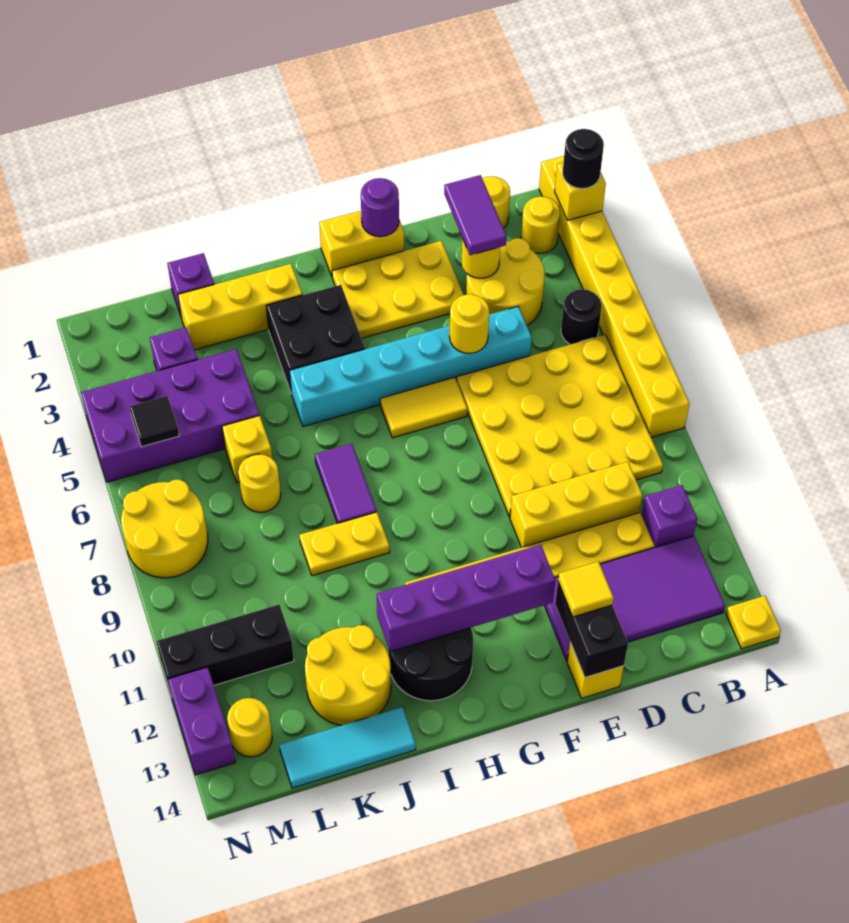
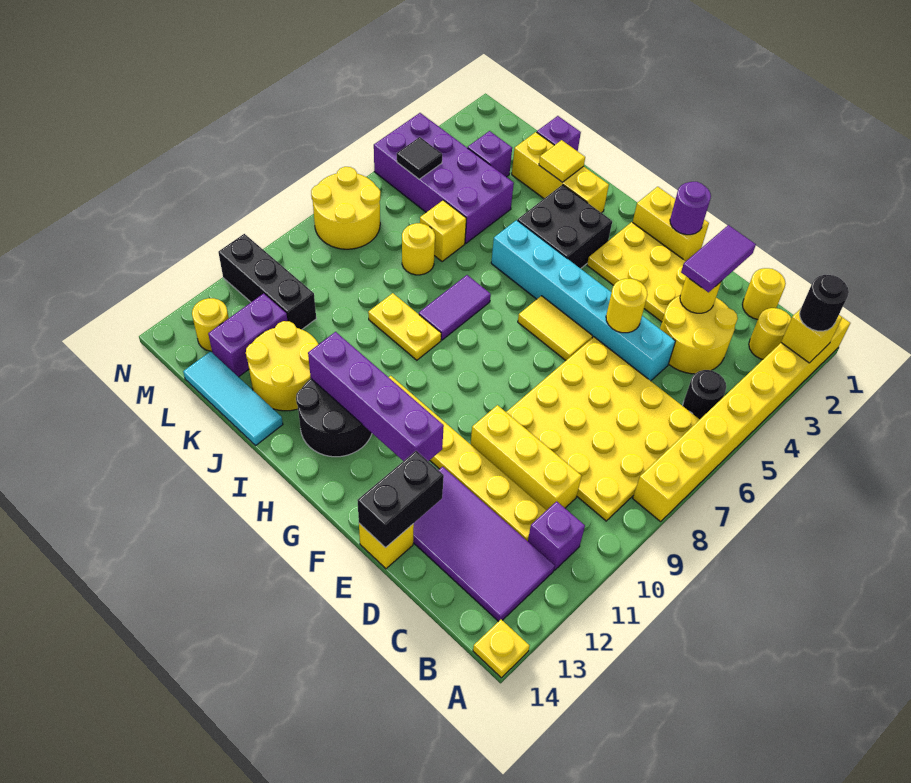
yellow tile E13 level 3 -> yellow tile J2 level 2
purple brick N12:N13 level 1 -> purple brick L12:L13 level 1

